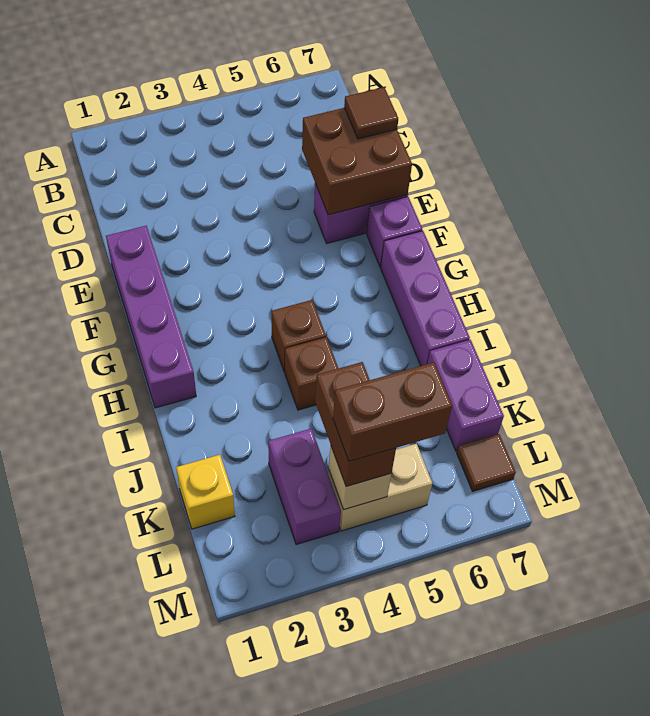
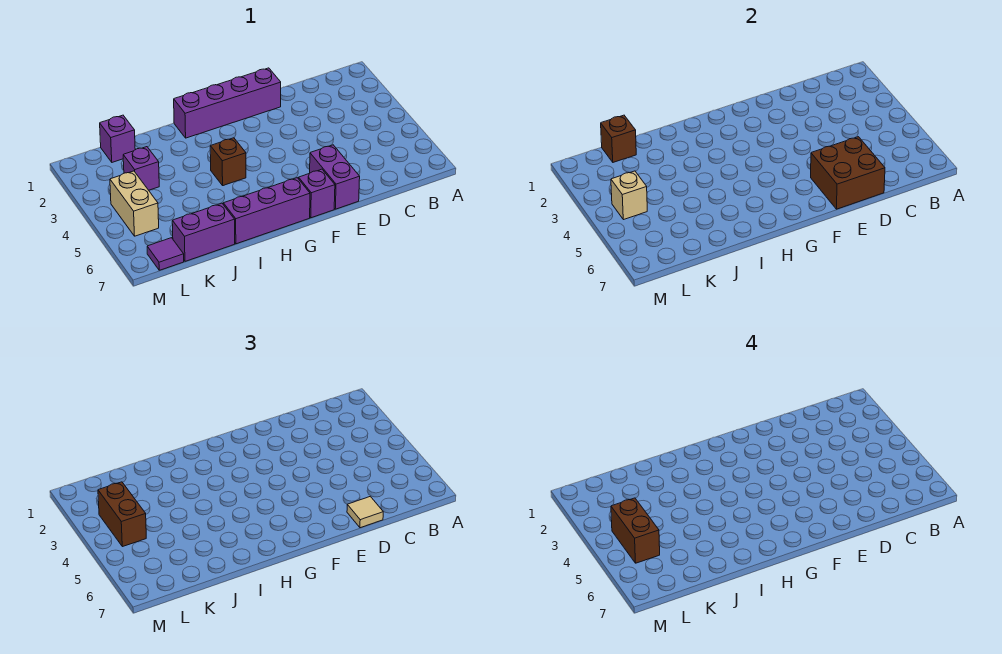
brown tile D7 level 3 -> tan tile D7 level 3
brown brick I4 level 1 -> brown brick K1 level 2
yellow brick K1 level 1 -> purple brick K1 level 1
purple brick K3:L3 level 1 -> purple brick K3 level 1
brown brick K4:L4 level 3 -> brown brick L3:L4 level 3
brown tile L7 level 1 -> purple tile L7 level 1

